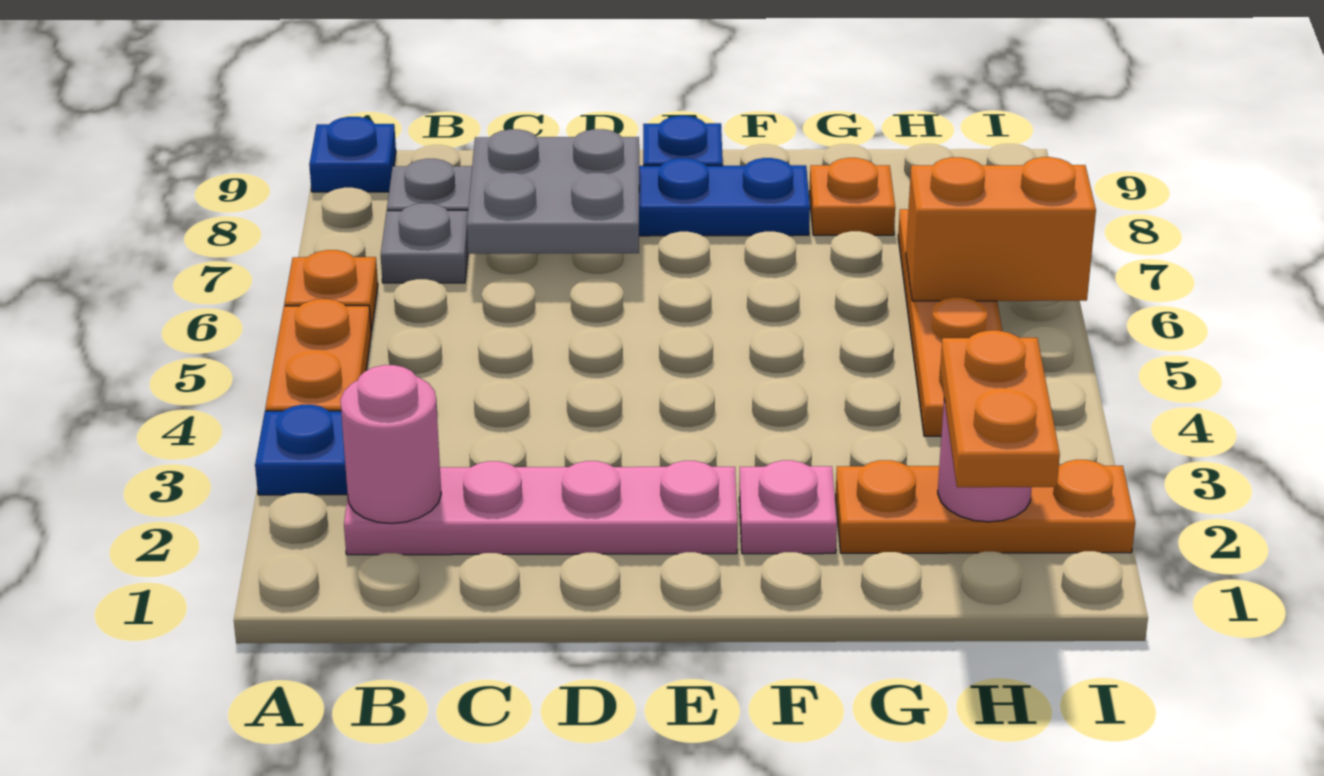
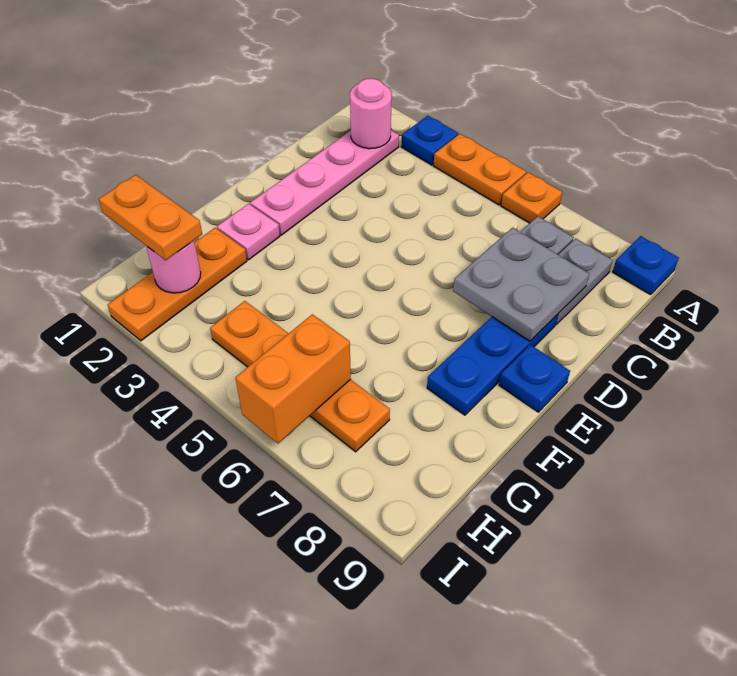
orange plate G8 level 1 -> none

